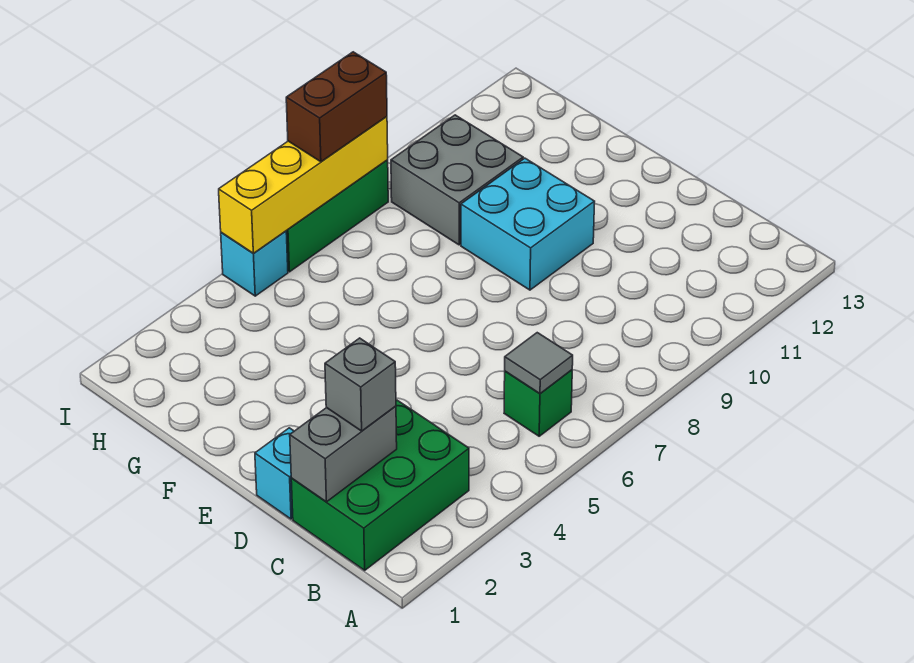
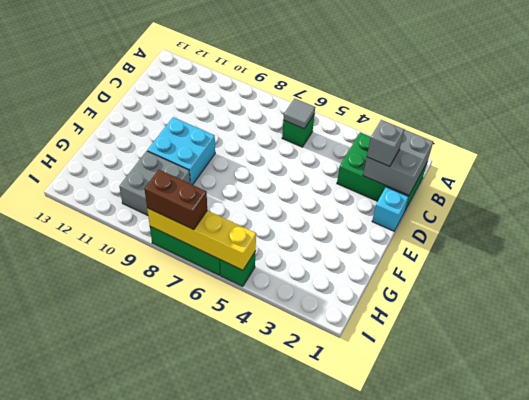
grey brick C1:C2 level 2 -> grey brick B1:C2 level 2
cyan brick I5 level 1 -> green brick I5 level 1

